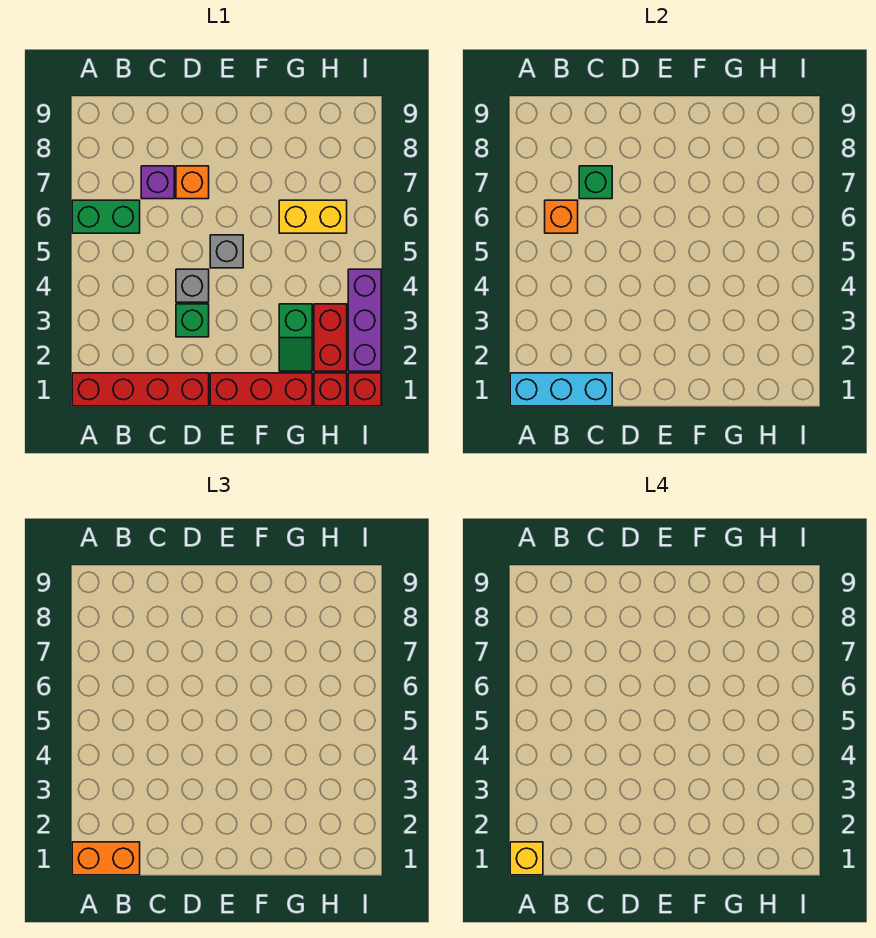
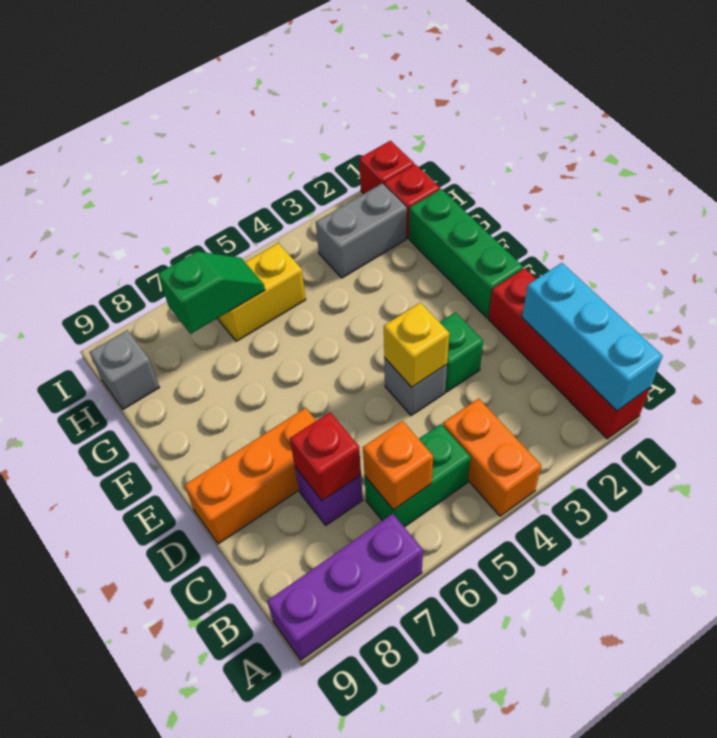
orange brick A1:B1 level 3 -> orange brick A4:B4 level 1
yellow brick A1 level 4 -> yellow brick D4 level 2
green brick A6:B6 level 1 -> green brick B5:B6 level 1
green brick C7 level 2 -> red brick C7 level 2
orange brick D7 level 1 -> orange brick D7:D9 level 1
red brick E1:G1 level 1 -> green brick E1:G1 level 1
grey brick E5 level 1 -> grey brick H9 level 1
green slope G2:G3 level 1 top 3 -> green slope H6:H7 level 2 top 7
yellow brick G6:H6 level 1 -> yellow brick H5:H6 level 1
red brick H2:H3 level 1 -> grey brick H2:H3 level 1
purple brick I2:I4 level 1 -> purple brick A7:A9 level 1

